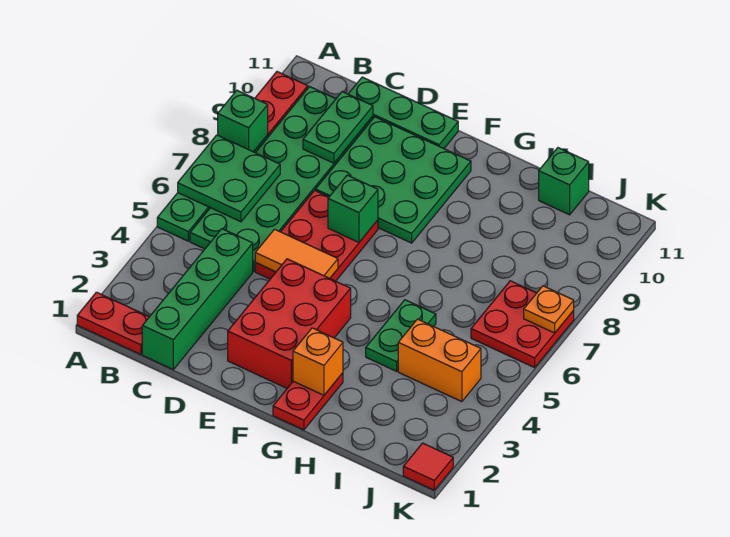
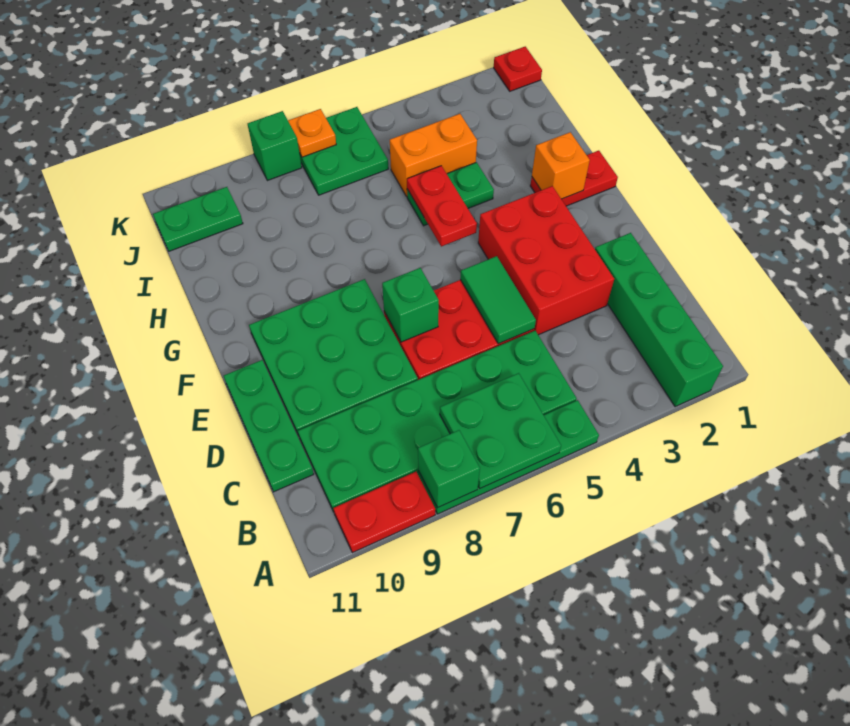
red plate A1:B1 level 1 -> red plate G5:H5 level 2
green brick C1:C4 level 1 -> green brick A2:D2 level 1
green plate C9:C10 level 2 -> green plate J10:J11 level 1
orange tile D5:E5 level 2 -> green tile D5:E5 level 2
red brick E2:F4 level 1 -> red brick D3:F4 level 1
orange brick I4:J4 level 1 -> orange brick I4:I5 level 1
green brick I11 level 1 -> green brick K8 level 1
red plate J6:K7 level 1 -> green plate J6:K7 level 1
red tile K1 level 1 -> red plate K1 level 1

